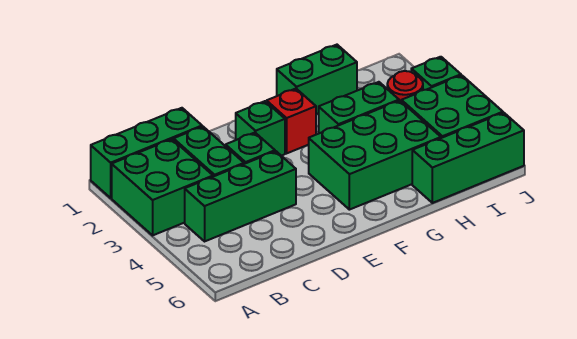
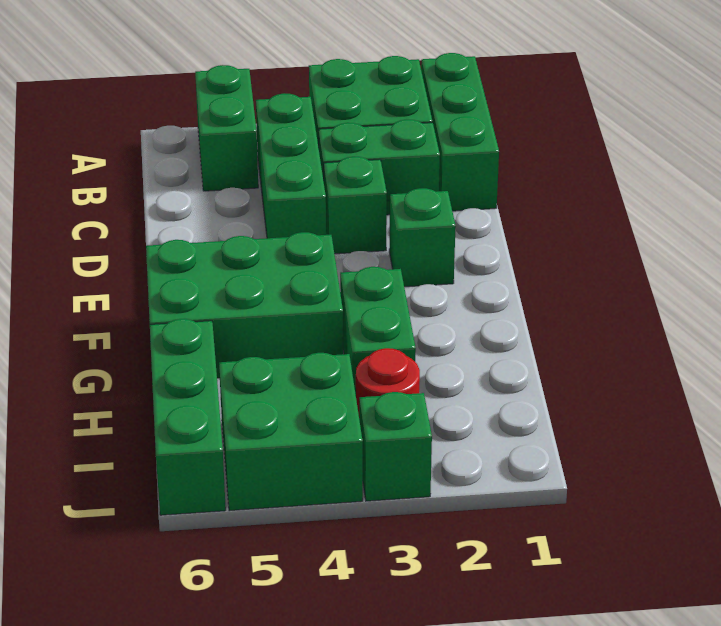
red brick F2 level 1 -> none
green brick F4:H5 level 1 -> green brick F4:G6 level 1
green brick G1:H1 level 1 -> green brick A5:B5 level 1

